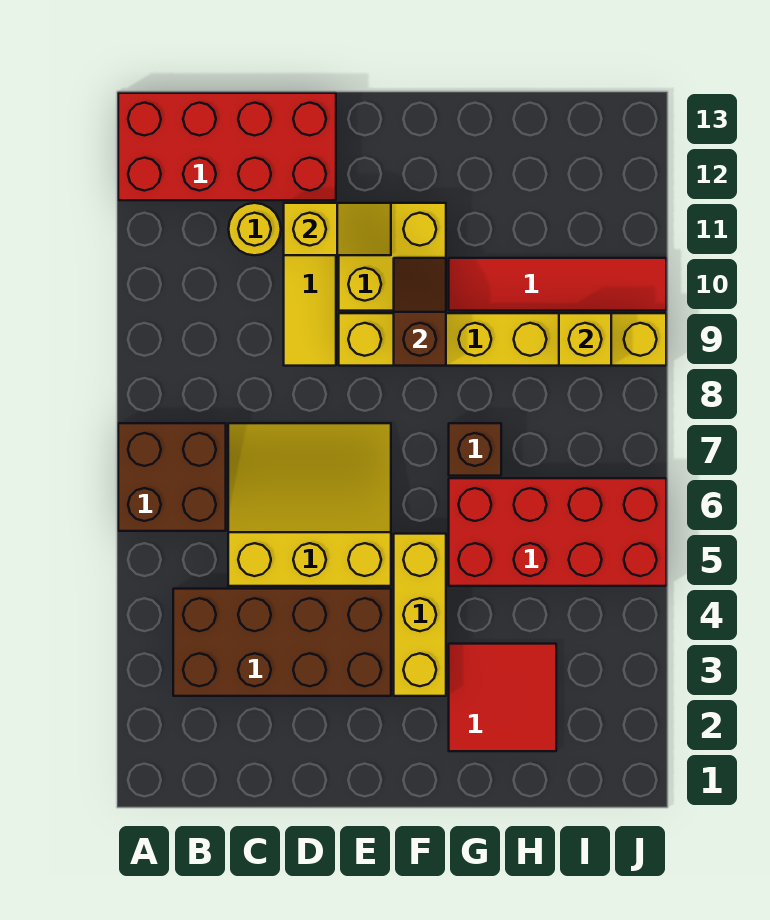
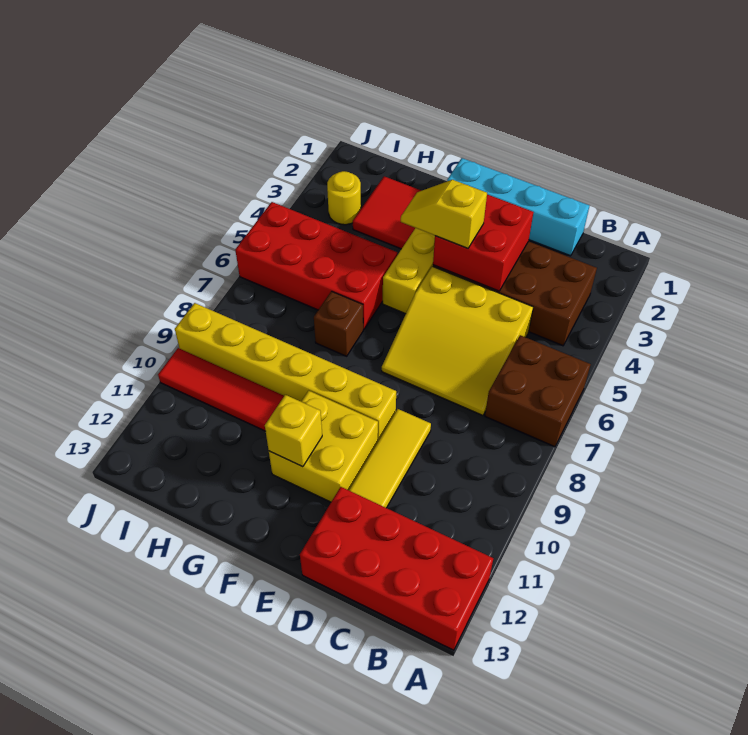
none -> cyan brick C1:F1 level 1
yellow round brick C11 level 1 -> yellow round brick I3 level 1
none -> red brick D3:E4 level 2
yellow slope D11:E11 level 2 top D -> yellow slope E4:F4 level 3 top E
brown slope F9:F10 level 2 top 9 -> none
yellow brick I9 level 2 -> yellow brick F11 level 2

